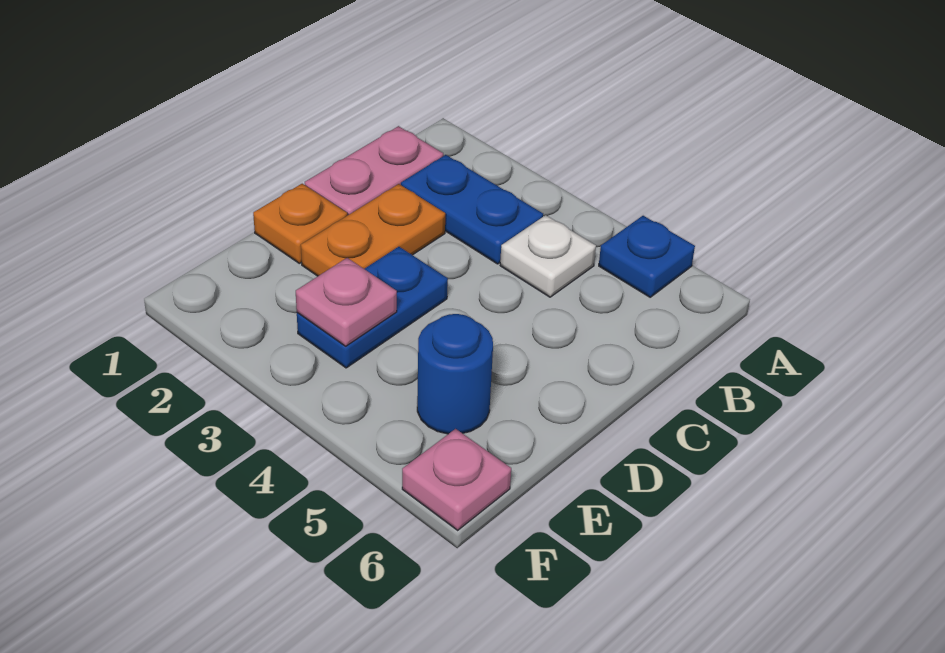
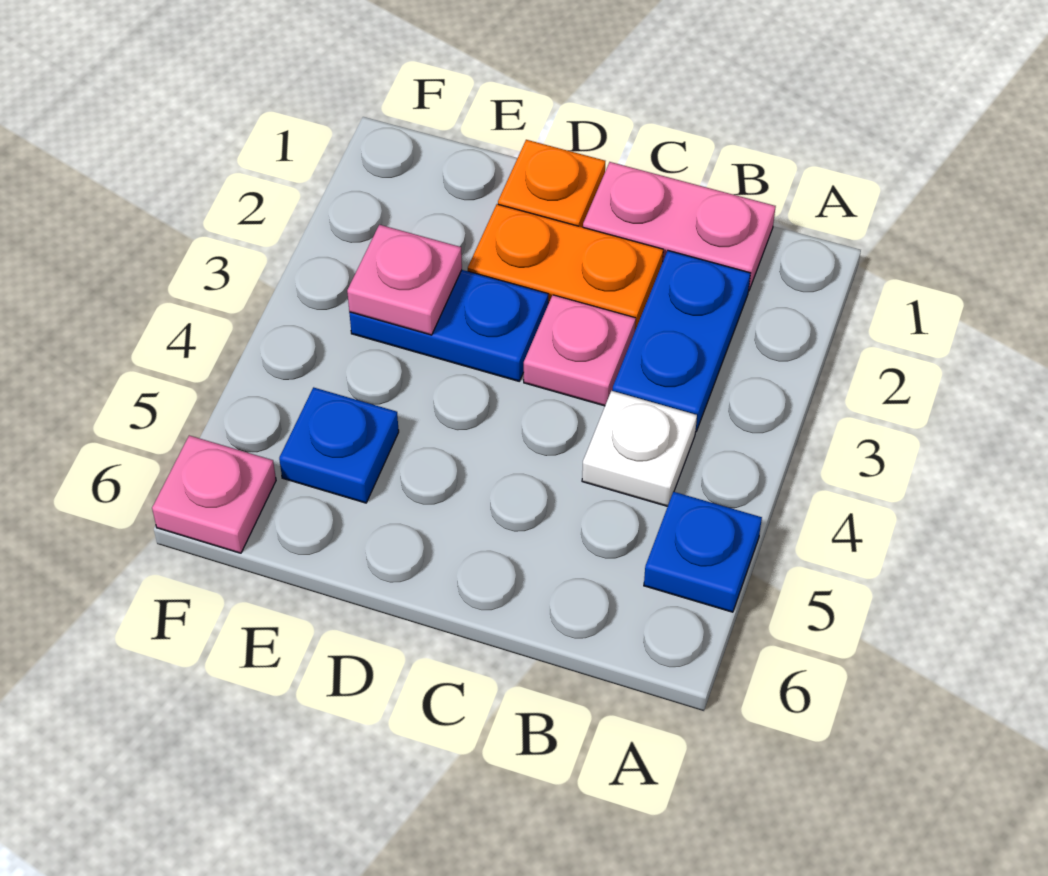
none -> pink plate C3 level 1
blue round brick E5 level 1 -> blue plate E5 level 1

